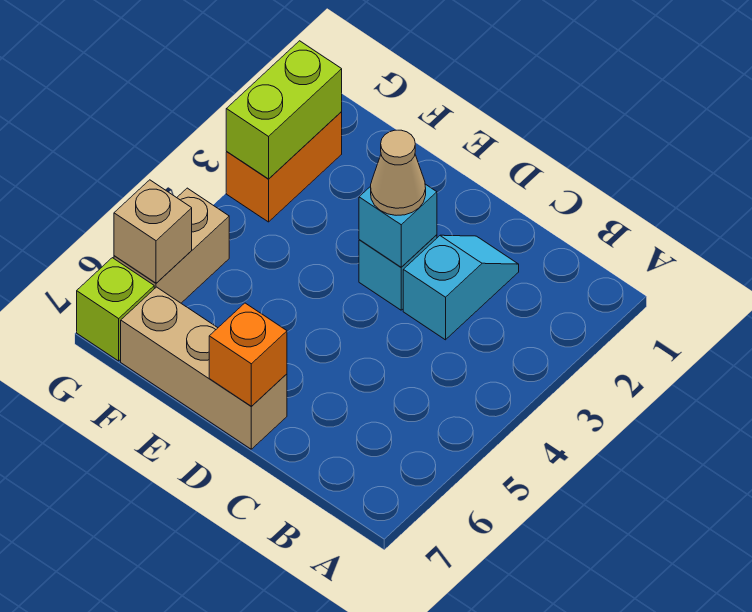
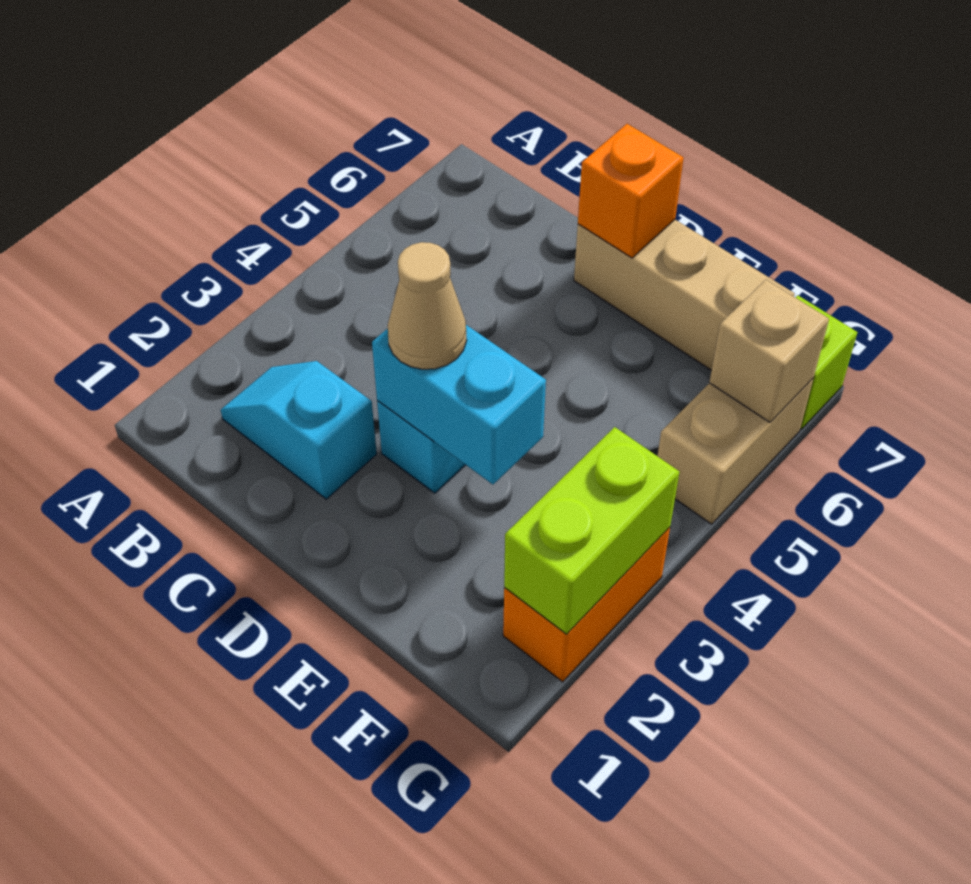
cyan slope C2:C3 level 1 top 3 -> cyan slope B2:C2 level 1 top C
cyan brick D3 level 2 -> cyan brick D3:E3 level 2

